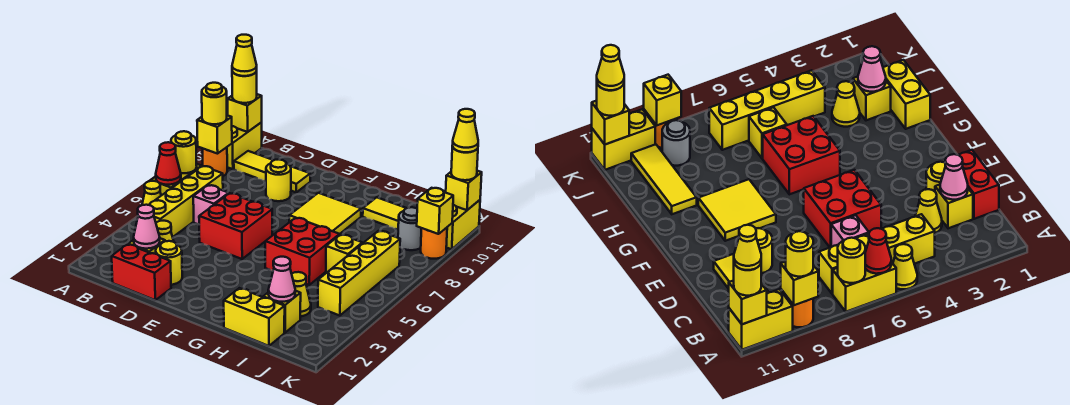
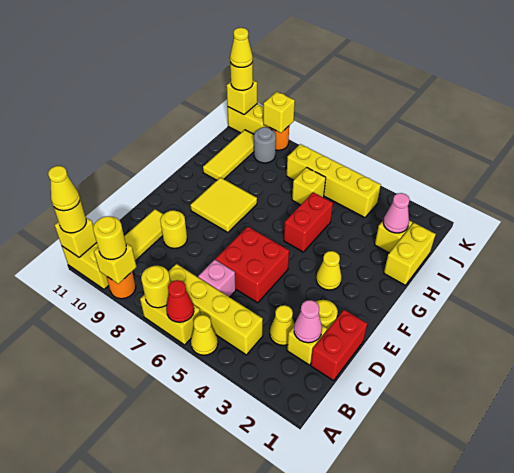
red brick G5:H6 level 1 -> red brick G5:H5 level 1
yellow cone I3 level 1 -> yellow cone F3 level 1

